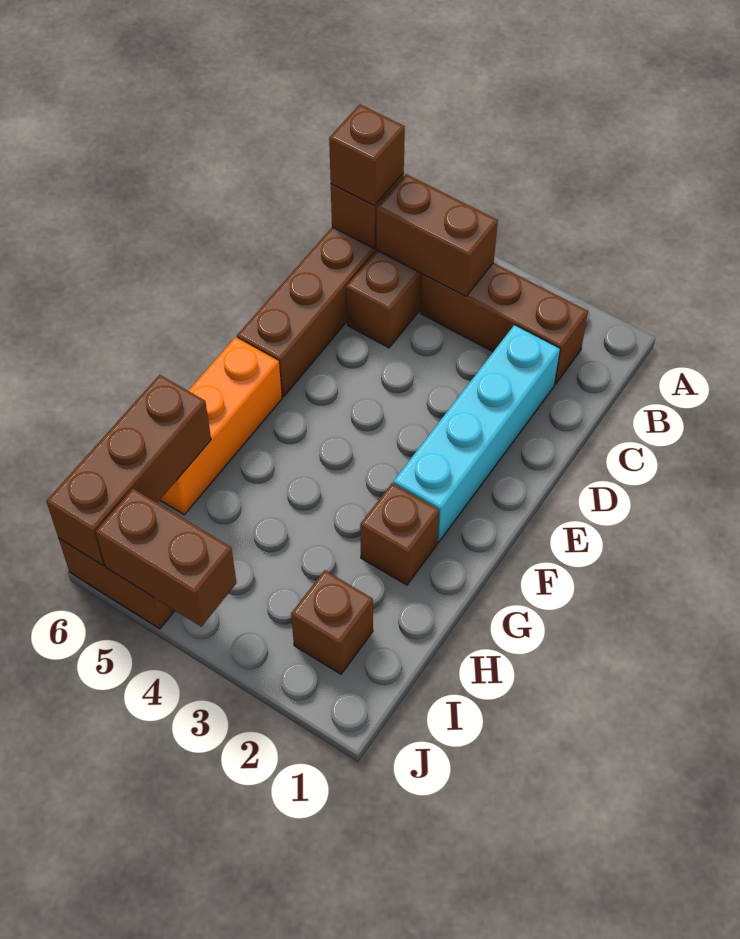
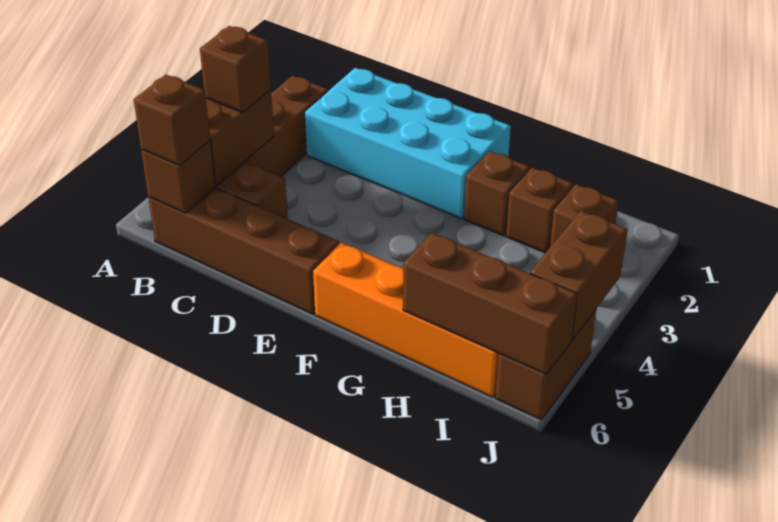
none -> brown brick B4 level 3
cyan brick C2:F2 level 1 -> cyan brick C1:F2 level 1
orange brick F6:H6 level 1 -> orange brick F6:I6 level 1
none -> brown brick H2 level 1

